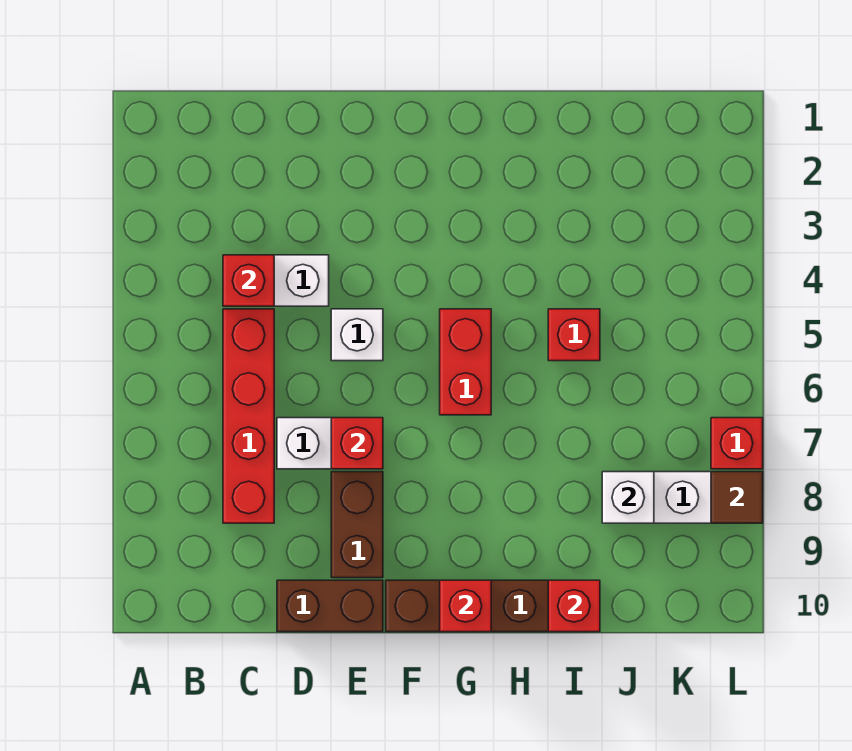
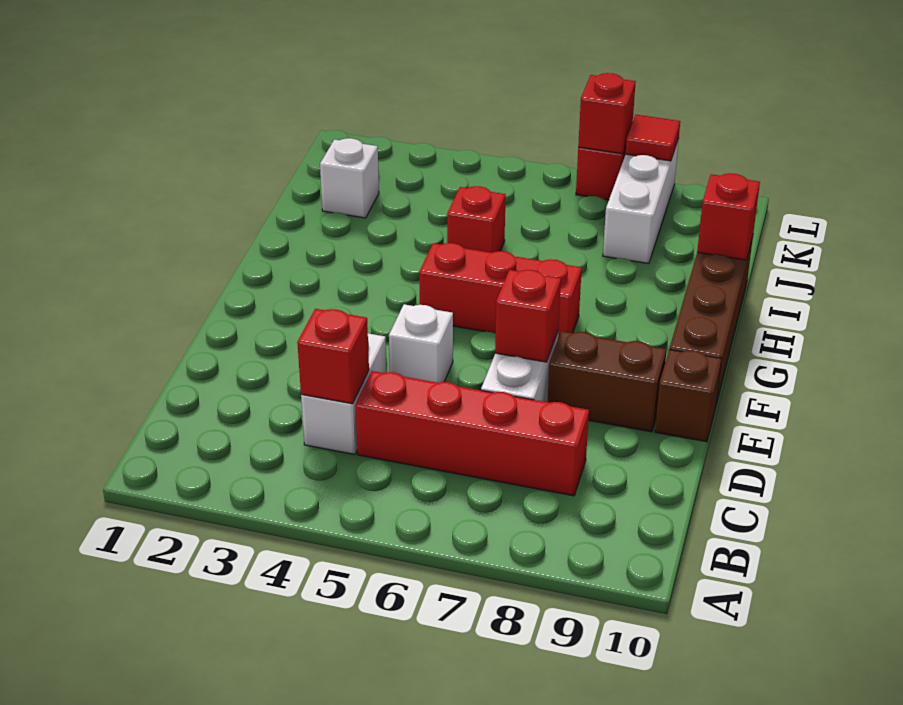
brown brick D10:E10 level 1 -> brown brick E10 level 1
red brick G5:G6 level 1 -> red brick G5:G7 level 1
red brick G10 level 2 -> red brick L7 level 2
white brick J8 level 2 -> white brick J2 level 1
brown tile L8 level 2 -> red tile L8 level 2

